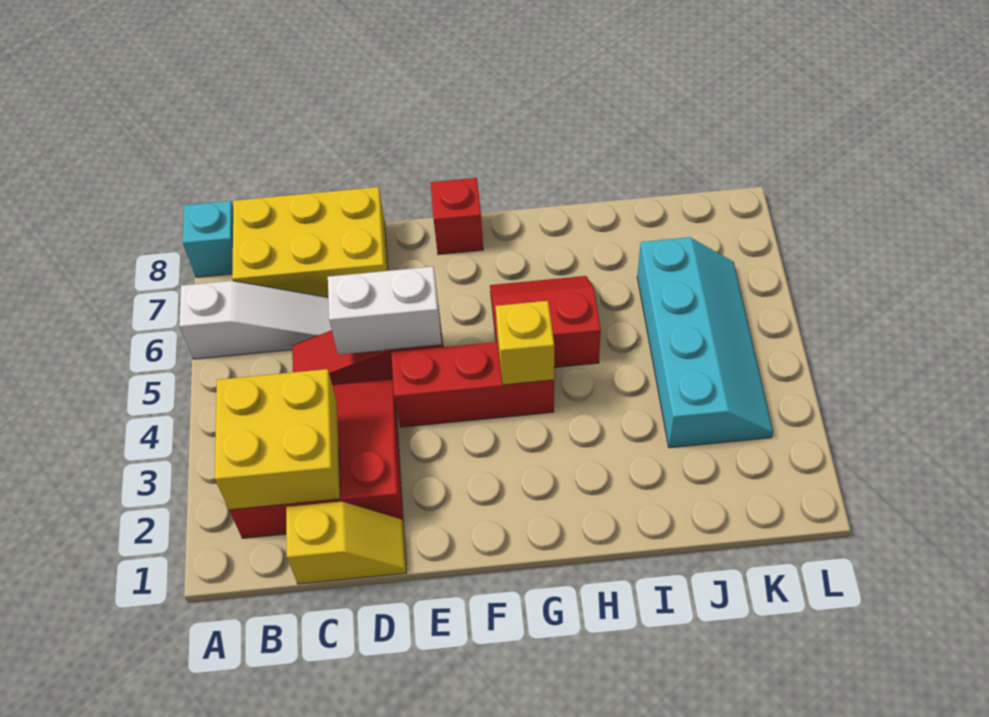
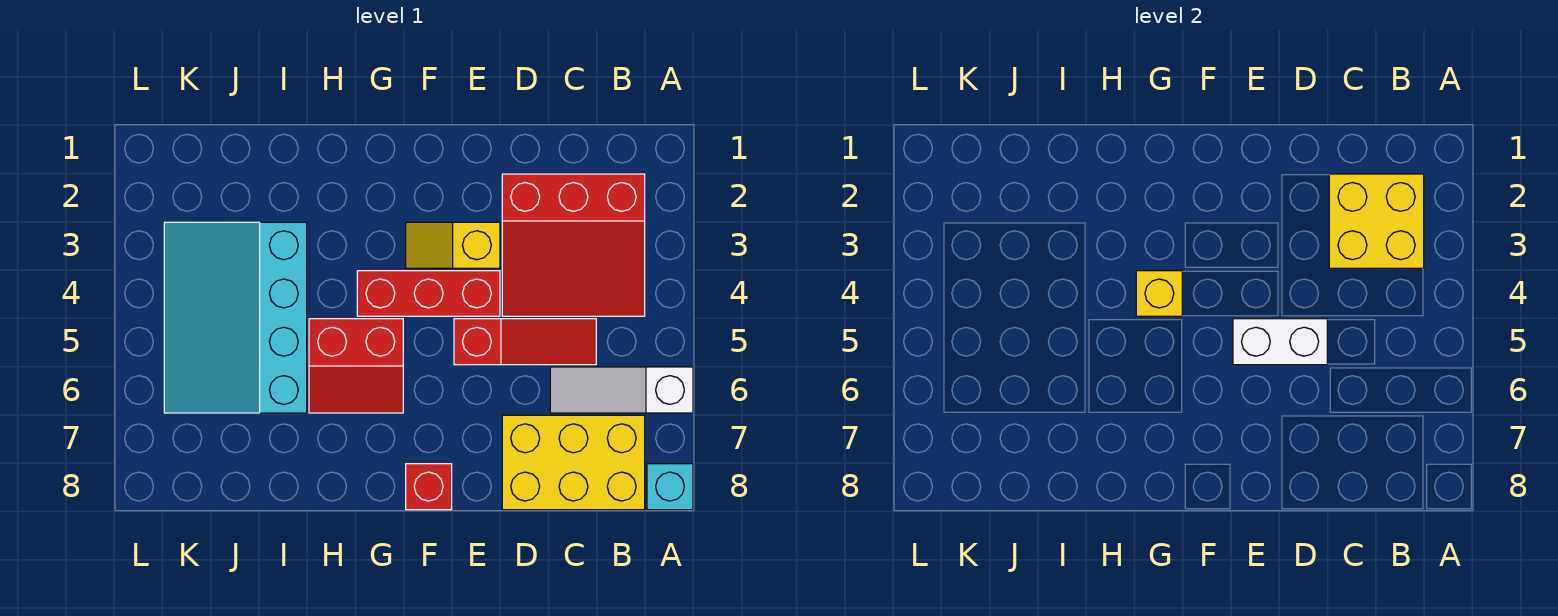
yellow slope C1:D1 level 1 top C -> yellow slope E3:F3 level 1 top E
cyan slope J3:K6 level 1 top J -> cyan slope I3:K6 level 1 top I

